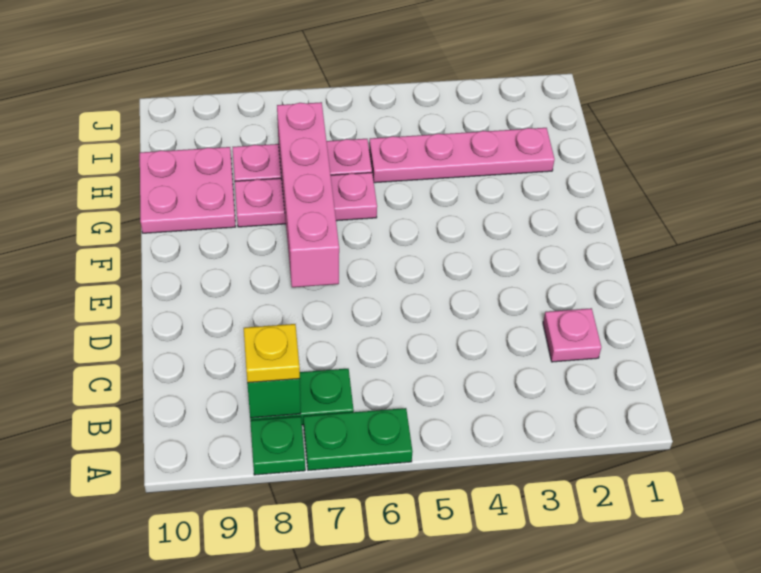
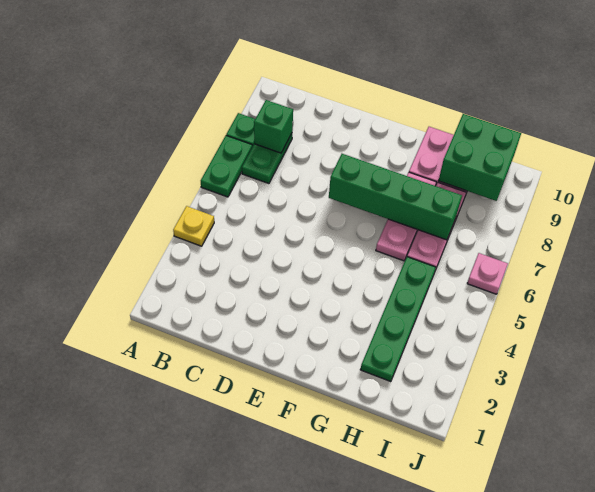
yellow plate B8 level 3 -> yellow plate A4 level 1
pink plate C2 level 1 -> pink plate J6 level 1
pink brick E7:H7 level 2 -> green brick E7:H7 level 2
pink plate H2:H5 level 1 -> green plate H2:H5 level 1
none -> green brick H9:I10 level 2

